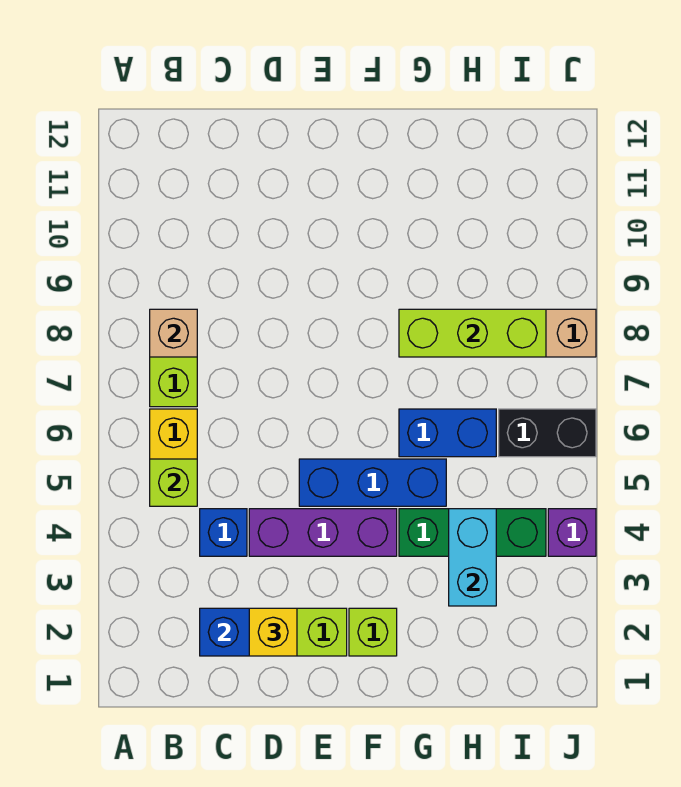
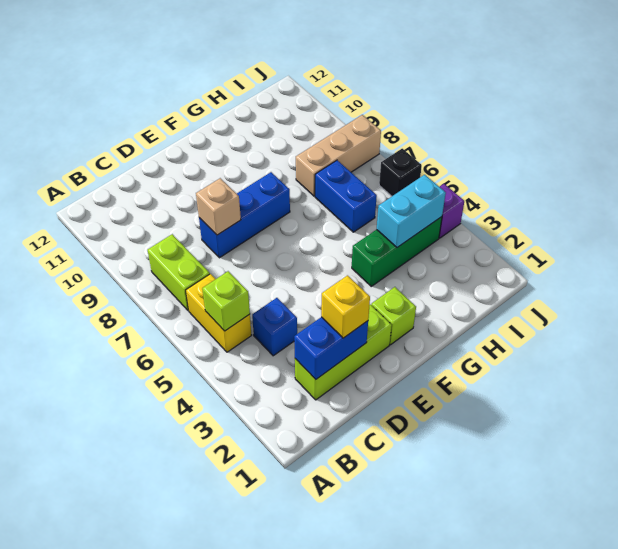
tan brick B8 level 2 -> tan brick D8 level 2
purple brick D4:F4 level 1 -> none
blue brick E5:G5 level 1 -> blue brick D8:F8 level 1
blue brick G6:H6 level 1 -> blue brick H6:H7 level 1
lime brick G8:I8 level 2 -> none
cyan brick H3:H4 level 2 -> cyan brick H4:I4 level 2
black brick I6:J6 level 1 -> black brick J6 level 1

